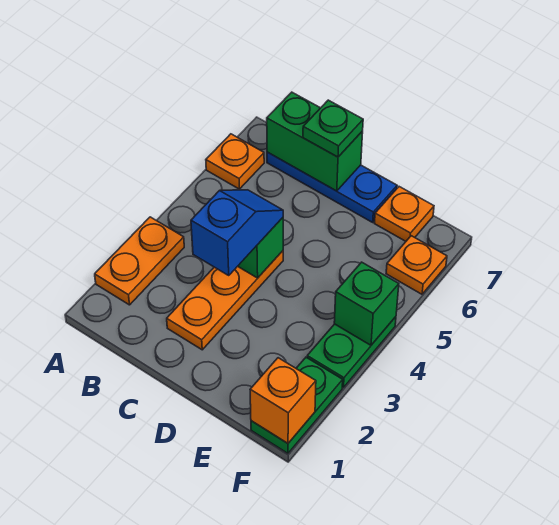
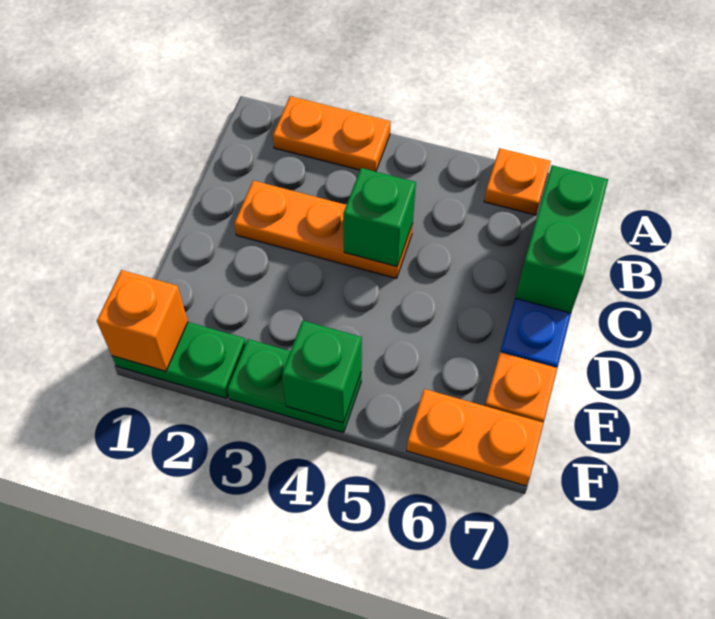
blue slope C3:C4 level 3 top 3 -> none
green plate C7 level 3 -> none
orange plate F6 level 1 -> orange plate F6:F7 level 1

